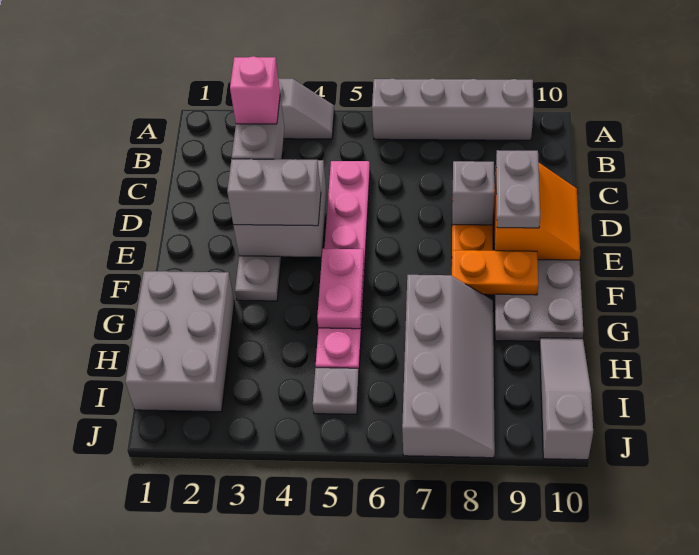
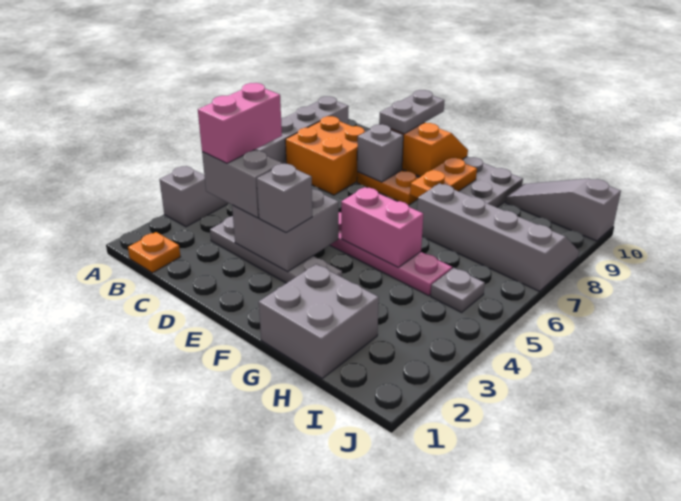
none -> orange plate B1 level 1
none -> orange brick B7:C8 level 1
pink brick C3 level 4 -> pink brick C3:C4 level 4
grey plate D9:E9 level 3 -> grey plate D9:D10 level 3
grey brick E3:E4 level 3 -> grey brick E3 level 3
pink plate F5:G5 level 2 -> pink brick F5:G5 level 2
grey brick G1:I2 level 1 -> grey brick G1:H2 level 1

